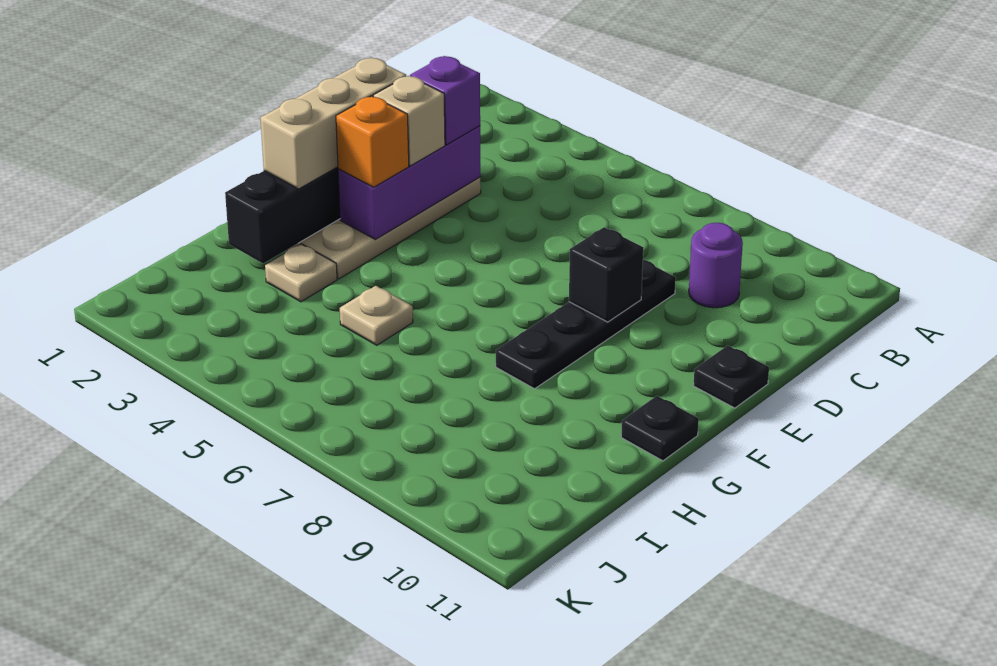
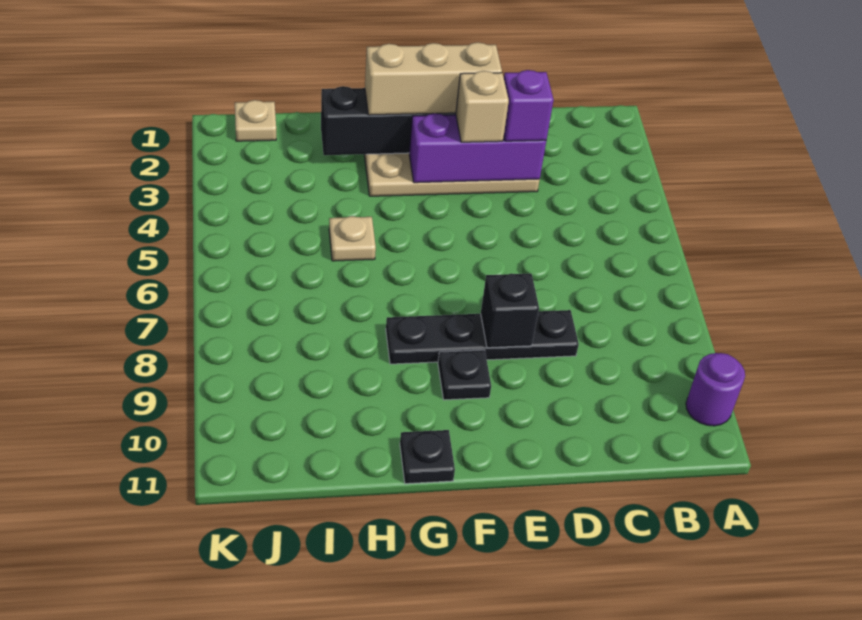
purple round brick C9 level 1 -> purple round brick A10 level 1
black plate E11 level 1 -> black plate F9 level 1
orange brick F3 level 3 -> none
tan plate H3 level 1 -> tan plate J1 level 1

